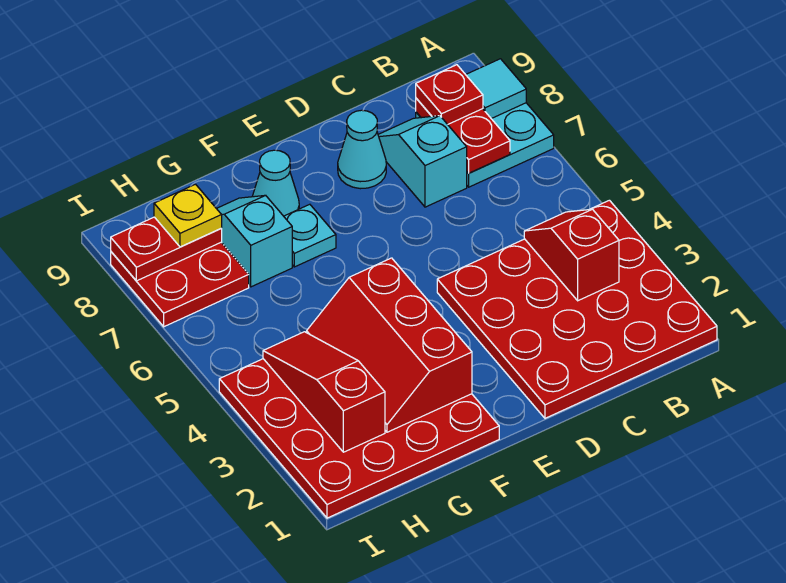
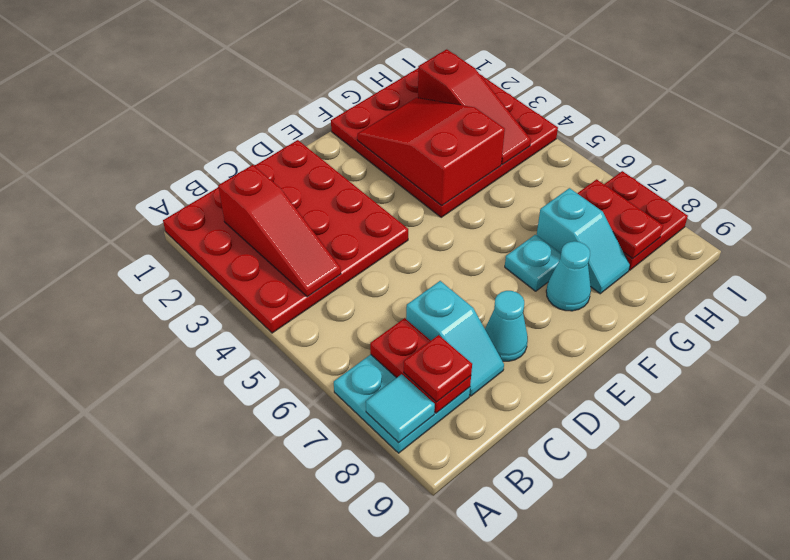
red slope B3:B4 level 2 top 3 -> red slope B2:B4 level 2 top 2
red slope F2:G4 level 2 top F -> red slope F2:G4 level 2 top 4
red plate H8:I8 level 2 -> red plate H7:H8 level 2
yellow plate H8 level 3 -> none

